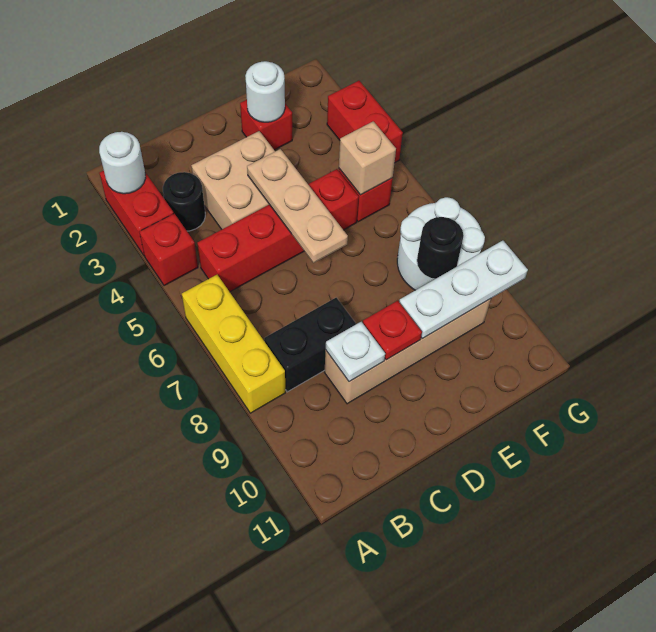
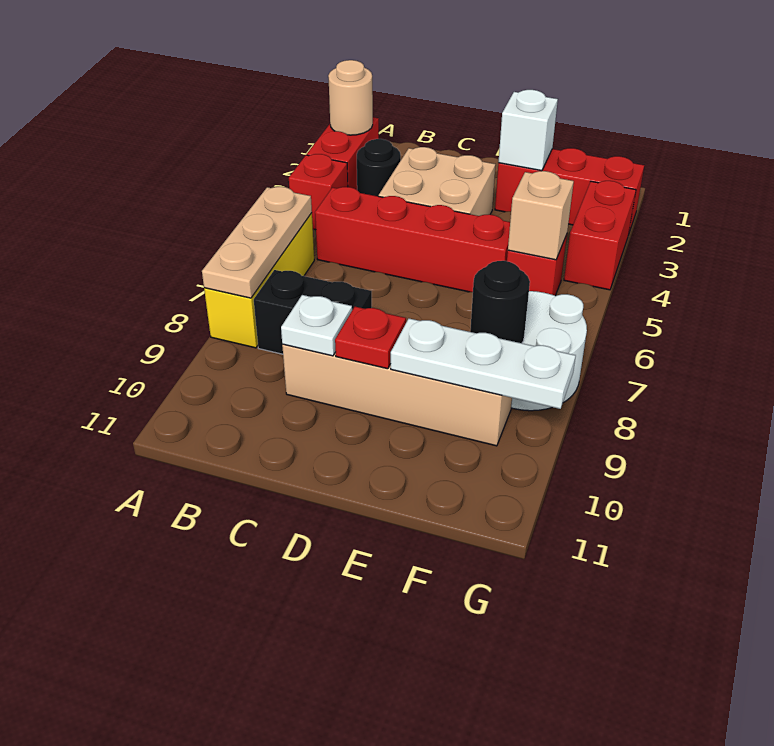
white round brick A2 level 2 -> tan round brick A2 level 2
tan plate D4:D6 level 2 -> tan plate A6:A8 level 2
red brick E2 level 1 -> red brick E2:G2 level 1
white round brick E2 level 2 -> white brick E2 level 2

